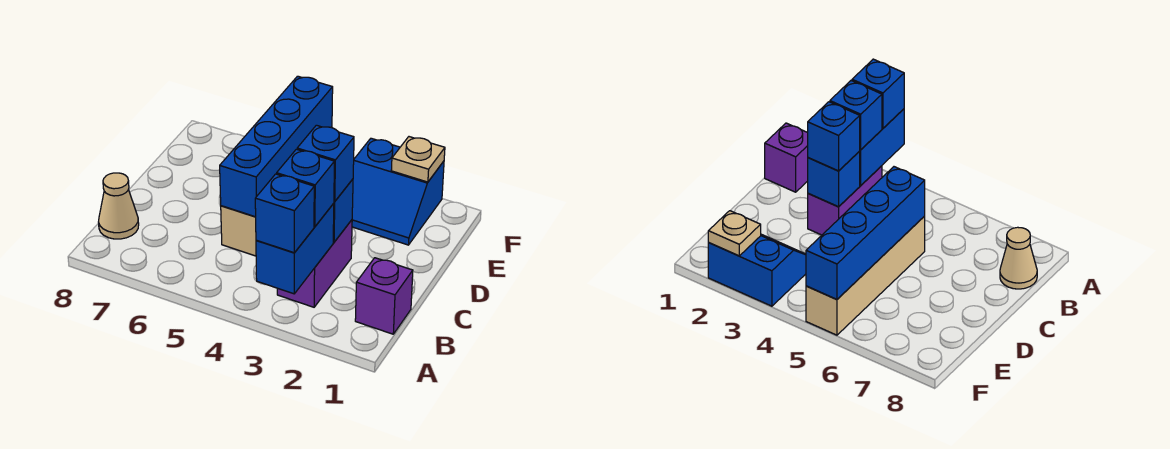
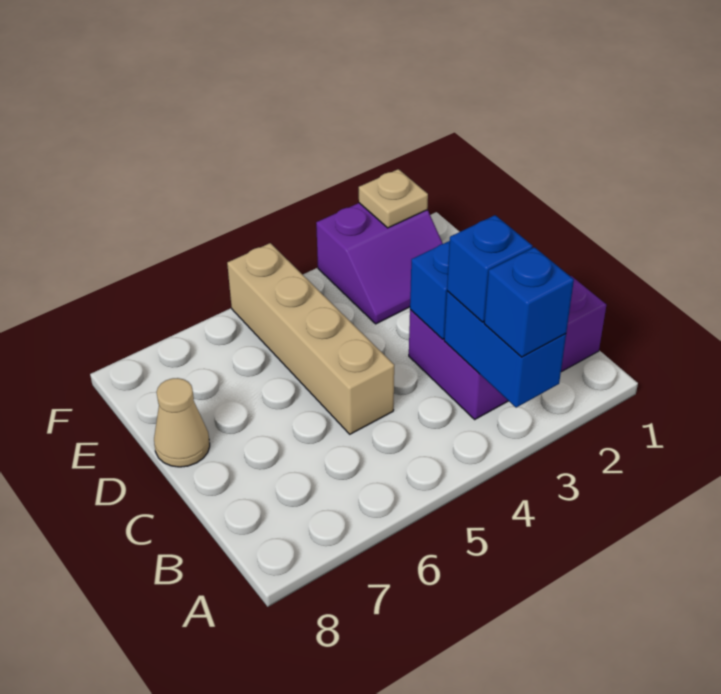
tan cone B8 level 1 -> tan cone D8 level 1
blue brick C3 level 3 -> none
blue brick C5:F5 level 2 -> none
blue slope E2:F3 level 1 top F -> purple slope E2:F3 level 1 top F

